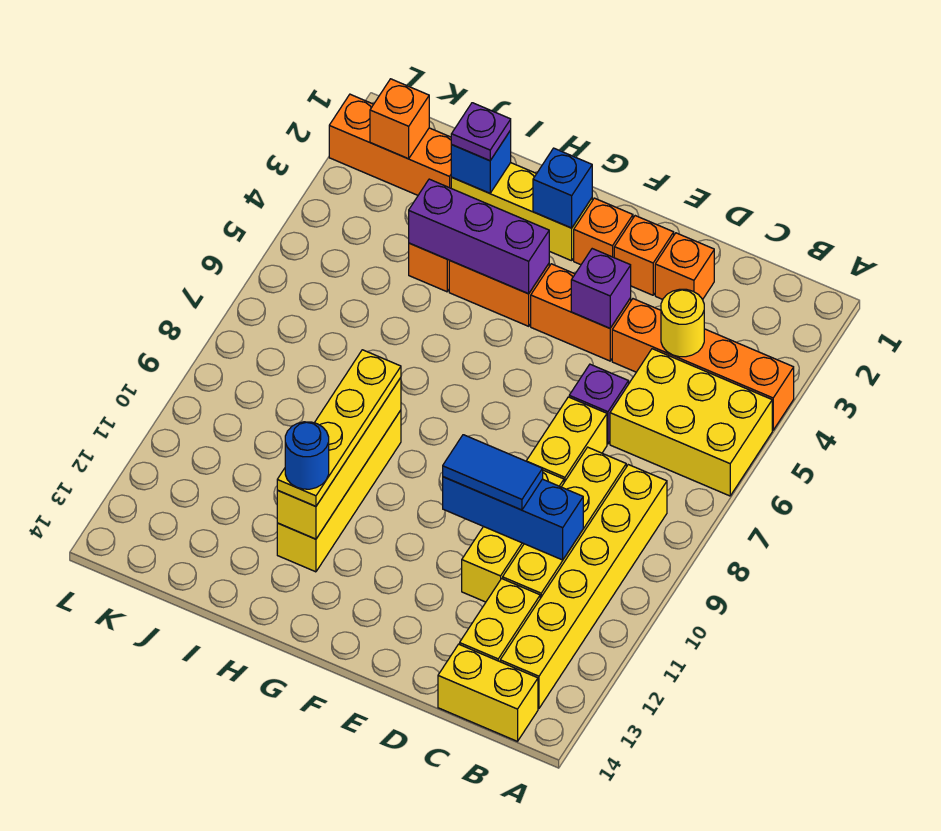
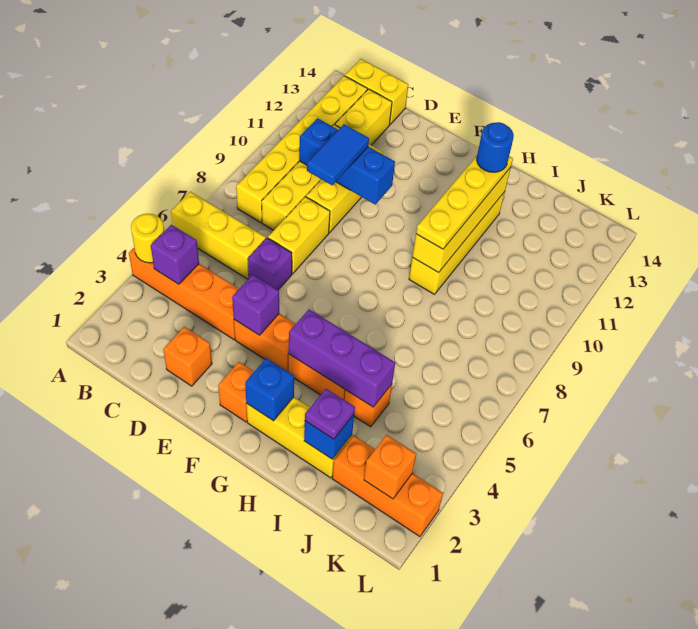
yellow brick A5:C6 level 1 -> yellow brick A6:C6 level 1
none -> purple brick B4 level 2
yellow round brick C4 level 2 -> yellow round brick A4 level 2
blue tile D10:E10 level 3 -> blue tile D9:D10 level 3
orange brick E2 level 1 -> none

